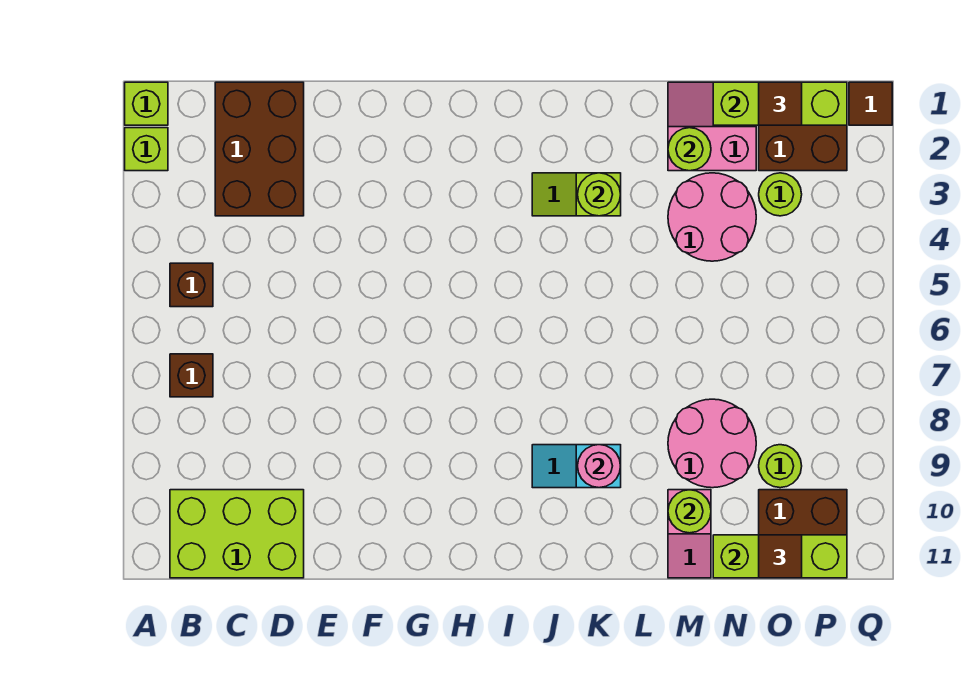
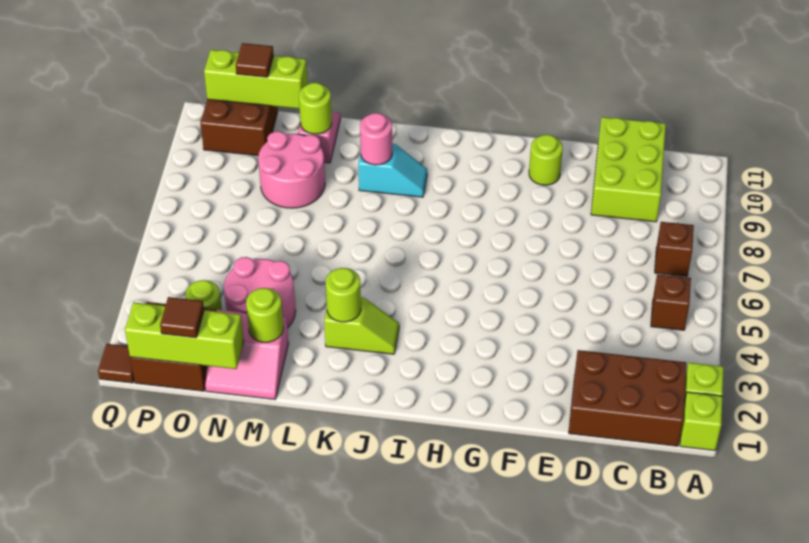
lime brick B10:D11 level 1 -> lime brick C9:D11 level 1
brown brick C1:D3 level 1 -> brown brick B1:D2 level 1
lime round brick O9 level 1 -> lime round brick F10 level 1

